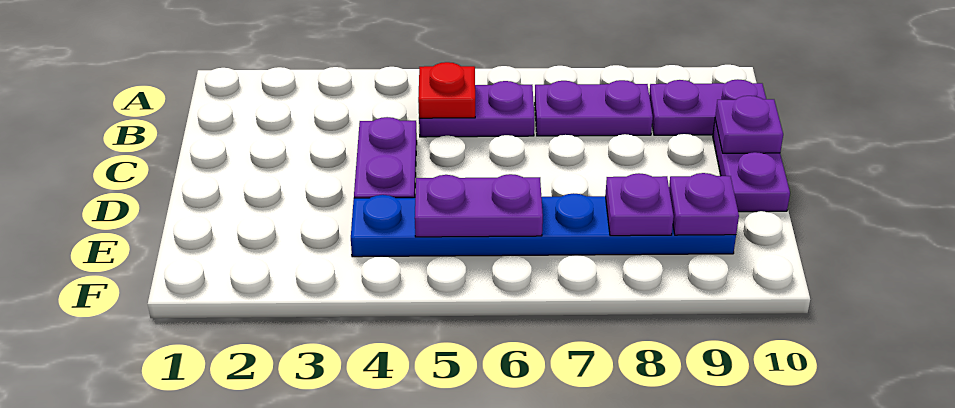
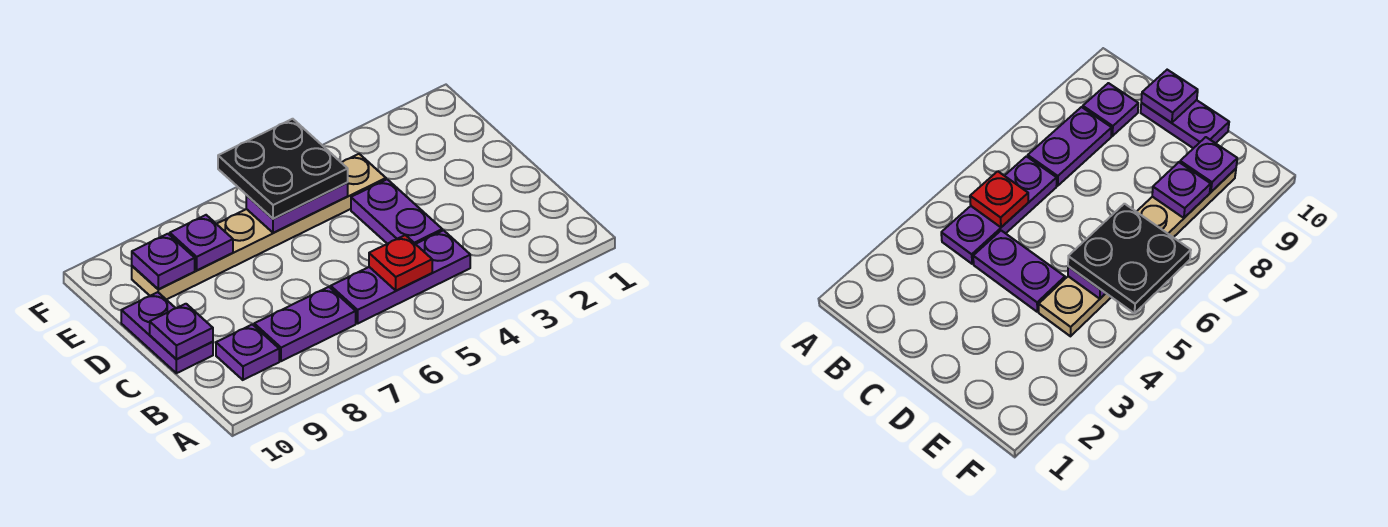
purple plate B5:B6 level 1 -> purple plate B4:B6 level 1
purple plate B9:B10 level 1 -> purple plate B9 level 1
blue plate E4:E9 level 1 -> tan plate E4:E9 level 1
none -> black plate E5:F6 level 3

